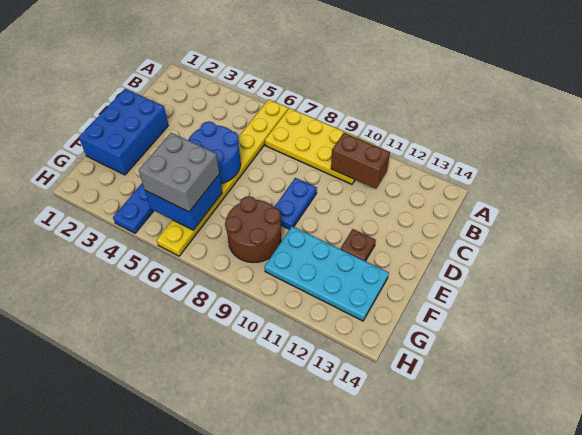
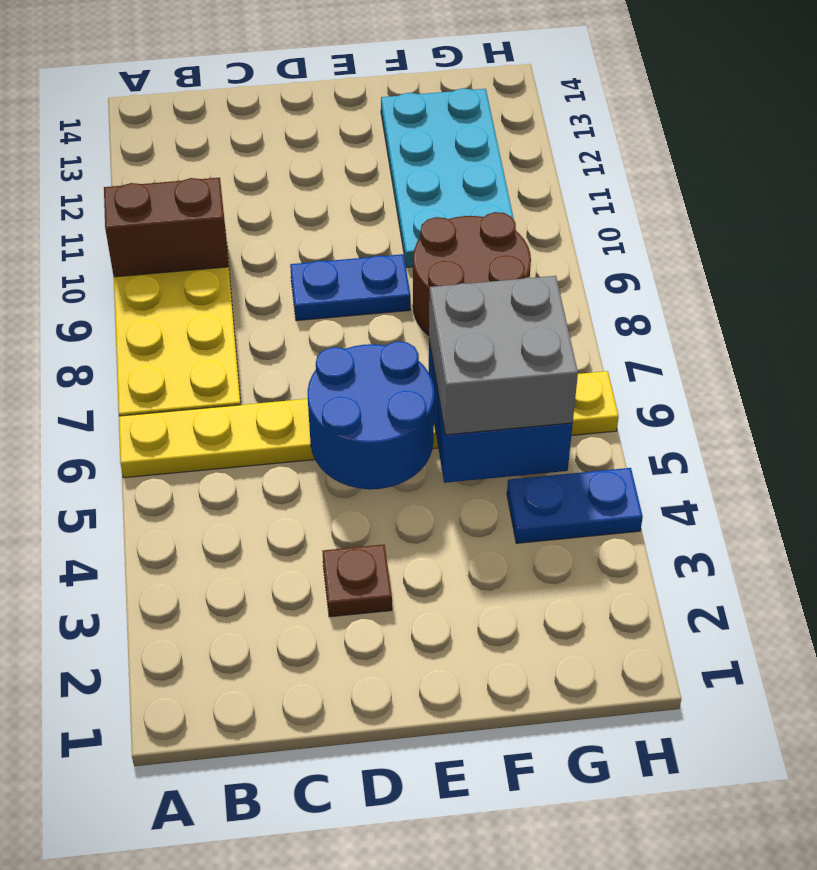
brown brick B10:B11 level 2 -> brown brick A10:B10 level 2
blue brick D1:F2 level 1 -> none
brown plate E12 level 1 -> brown plate D3 level 1

